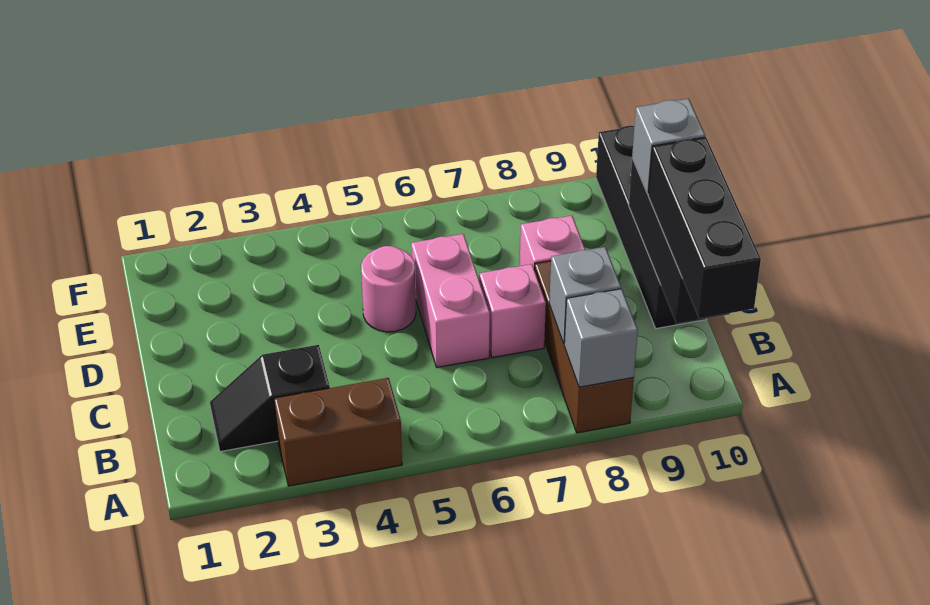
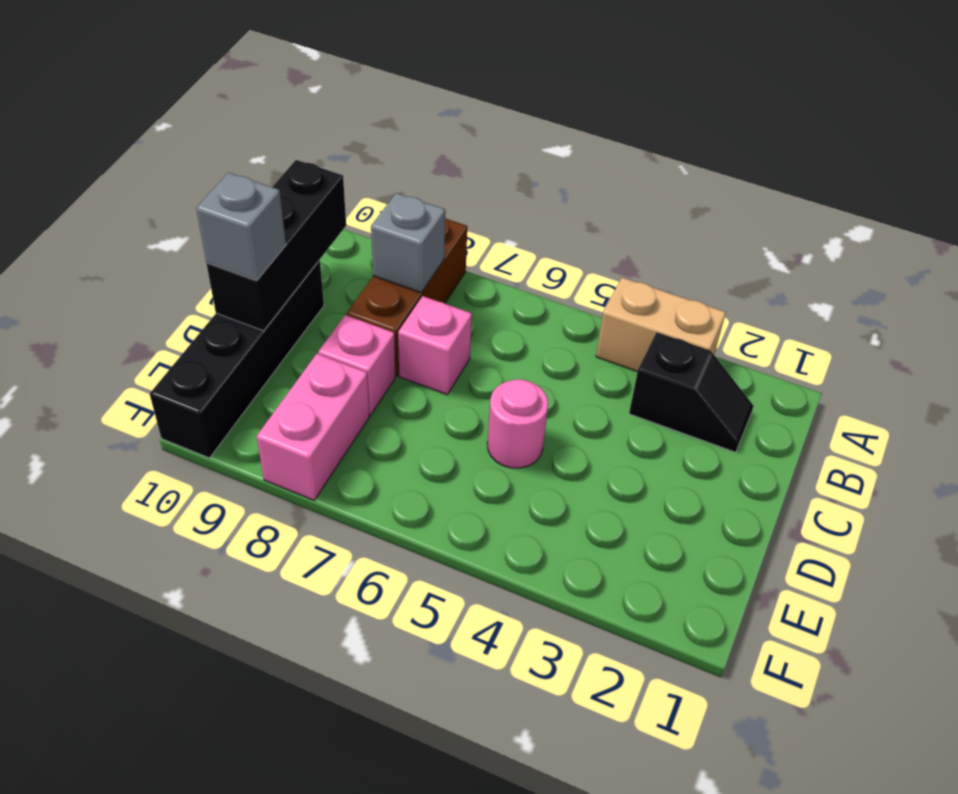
brown brick A3:A4 level 1 -> tan brick A3:A4 level 1
grey brick A8 level 2 -> none
black brick A10:C10 level 3 -> none
pink brick C6:D6 level 1 -> pink brick E8:F8 level 1

